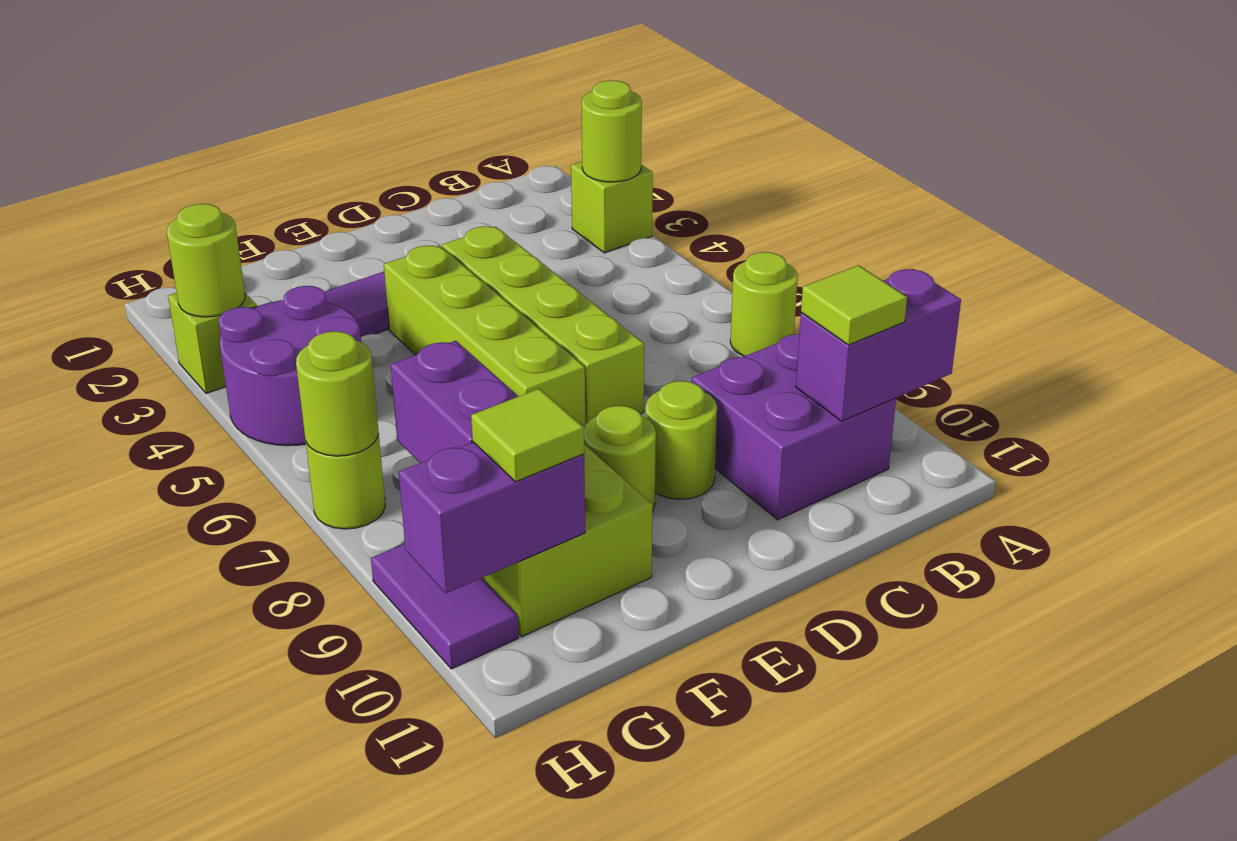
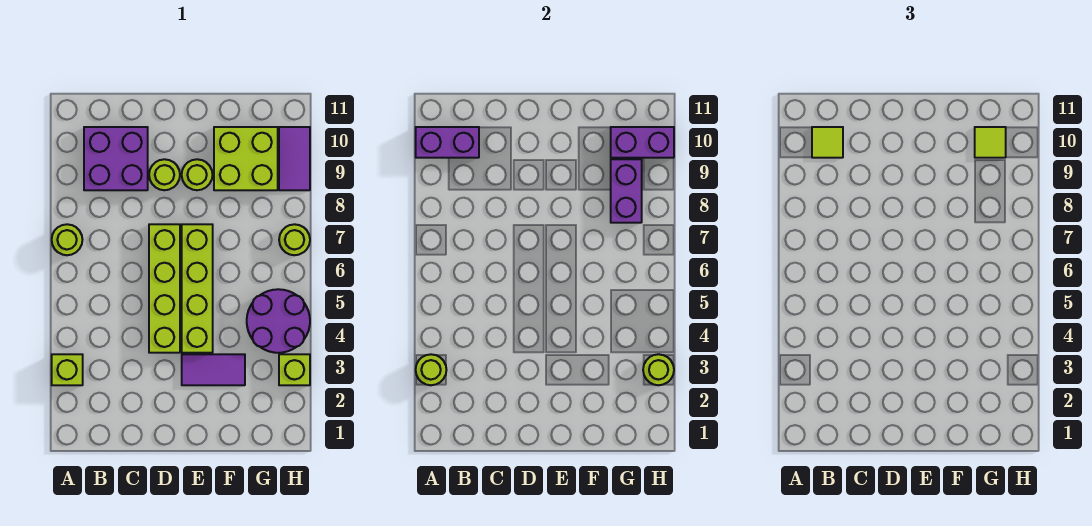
lime round brick H7 level 2 -> none

